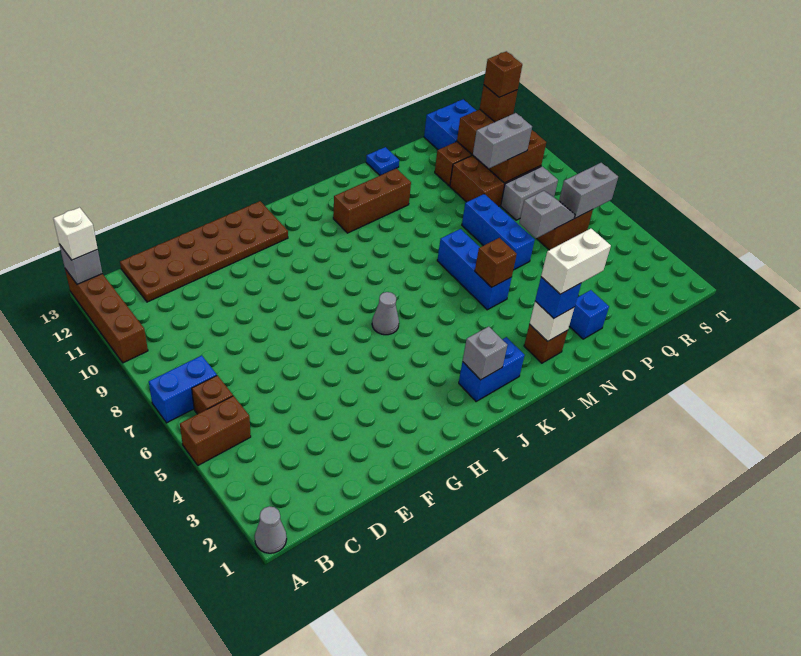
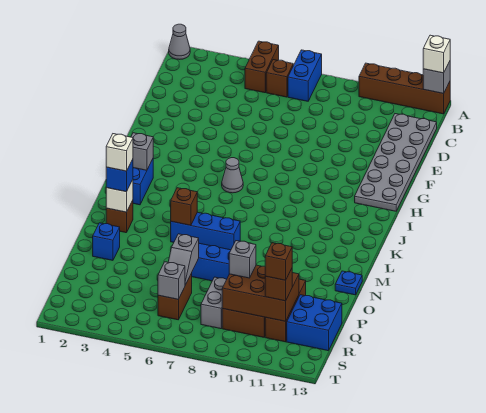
brown plate C12:H13 level 1 -> grey plate C12:H13 level 1
brown brick K11:M11 level 1 -> none
white brick M2:N2 level 4 -> white brick M2 level 4
grey brick P9:Q9 level 3 -> grey brick Q9 level 3
grey brick R6:S6 level 2 -> grey brick R6 level 2

